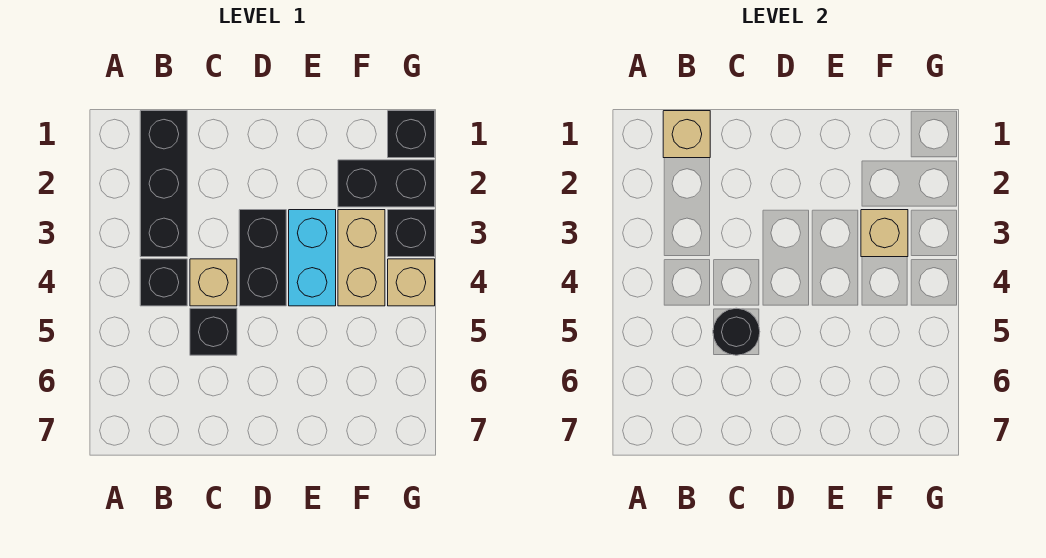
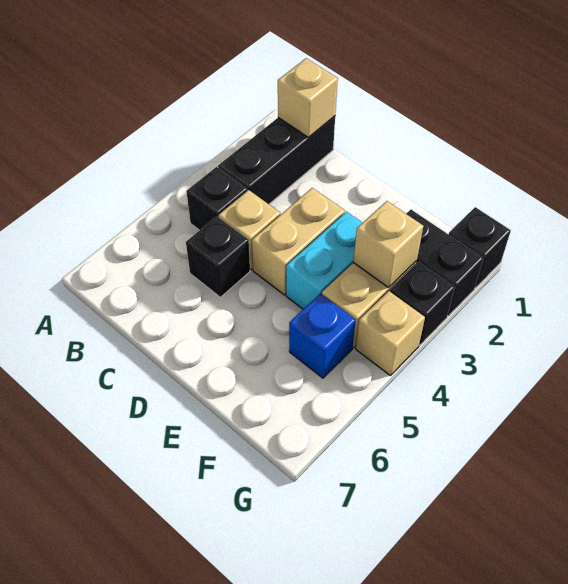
black round brick C5 level 2 -> none
black brick D3:D4 level 1 -> tan brick D3:D4 level 1
none -> blue brick F5 level 1

